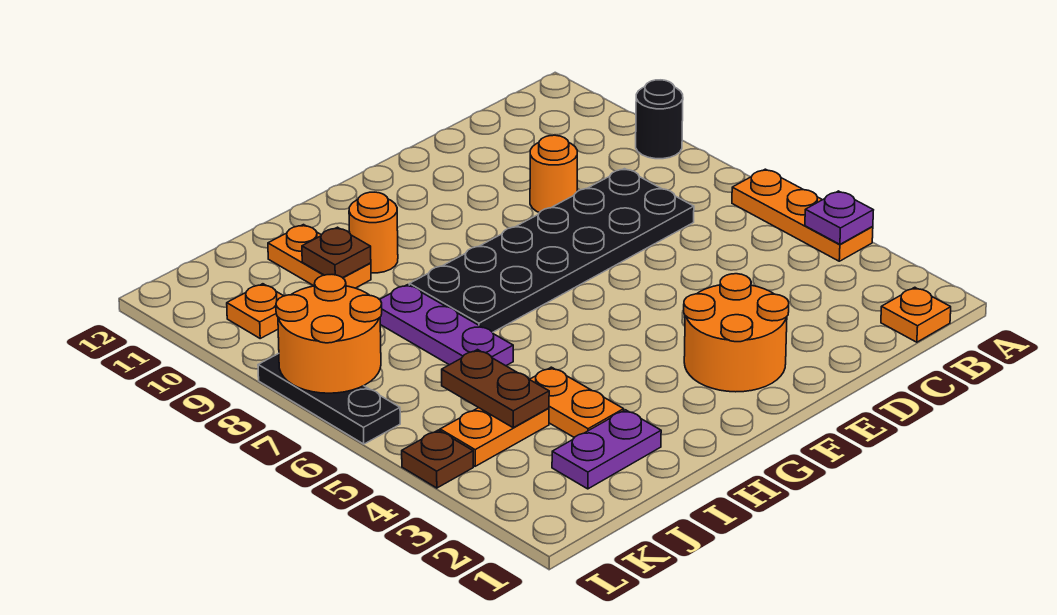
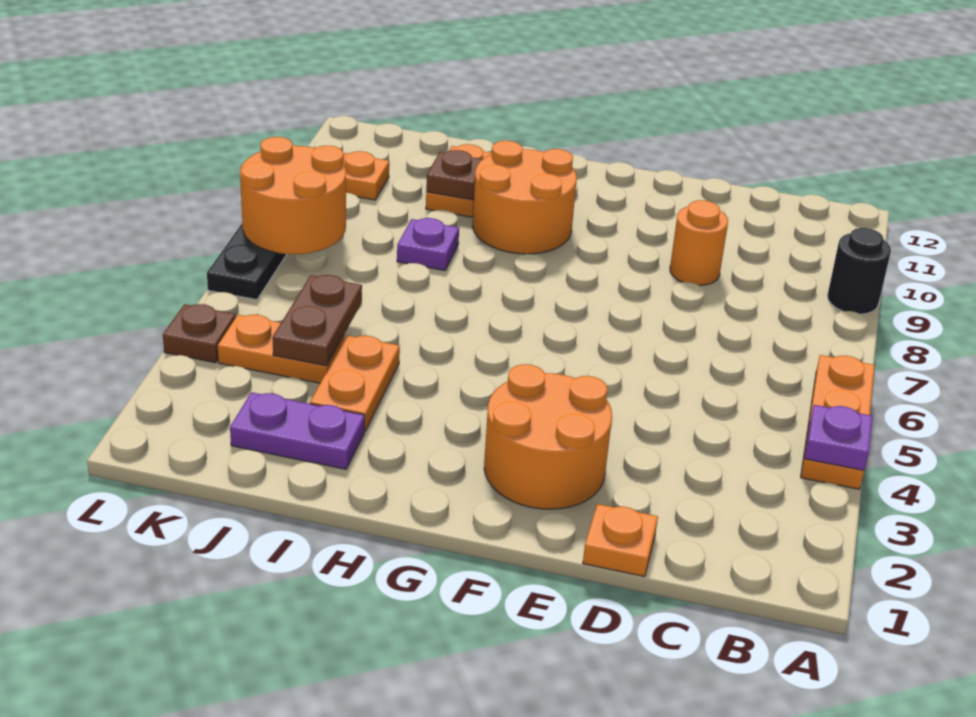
orange plate B1 level 1 -> orange plate D1 level 1
black plate C7:H8 level 1 -> none
orange round brick H10 level 1 -> orange round brick G9:H10 level 1
purple plate I6:I8 level 1 -> purple plate I8 level 1

